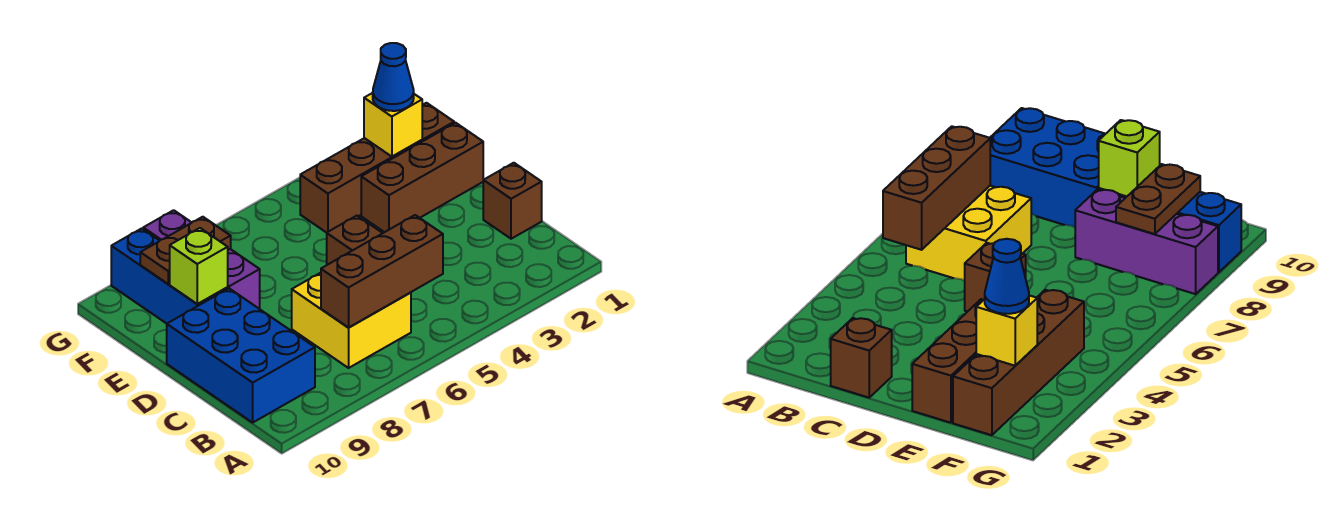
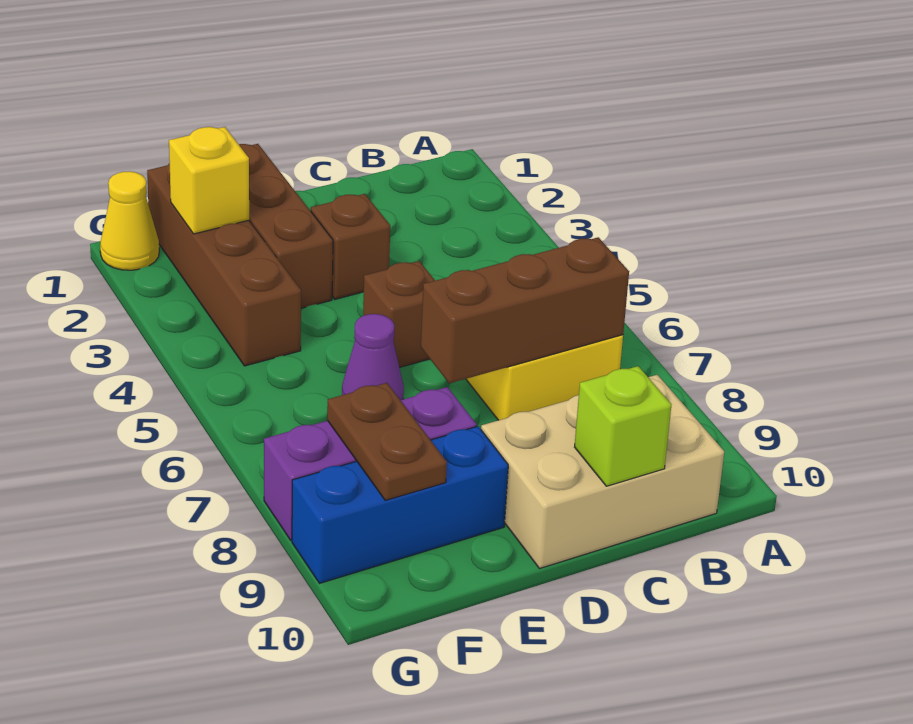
brown brick B5:B7 level 2 -> brown brick B7:D7 level 2
blue brick B9:D10 level 1 -> tan brick B9:D10 level 1
brown brick C1 level 1 -> brown brick D3 level 1
none -> purple cone E6 level 1
lime brick E9 level 2 -> lime brick C10 level 2
blue cone F2 level 3 -> none
none -> yellow cone G1 level 1

